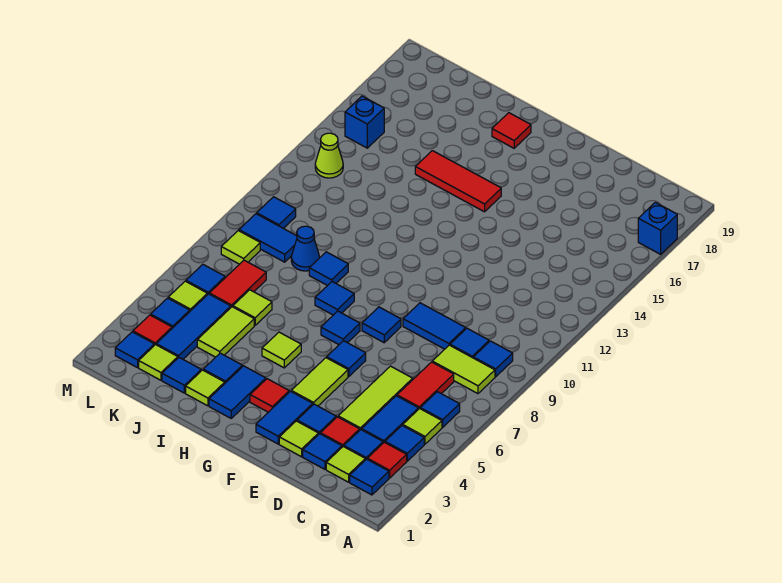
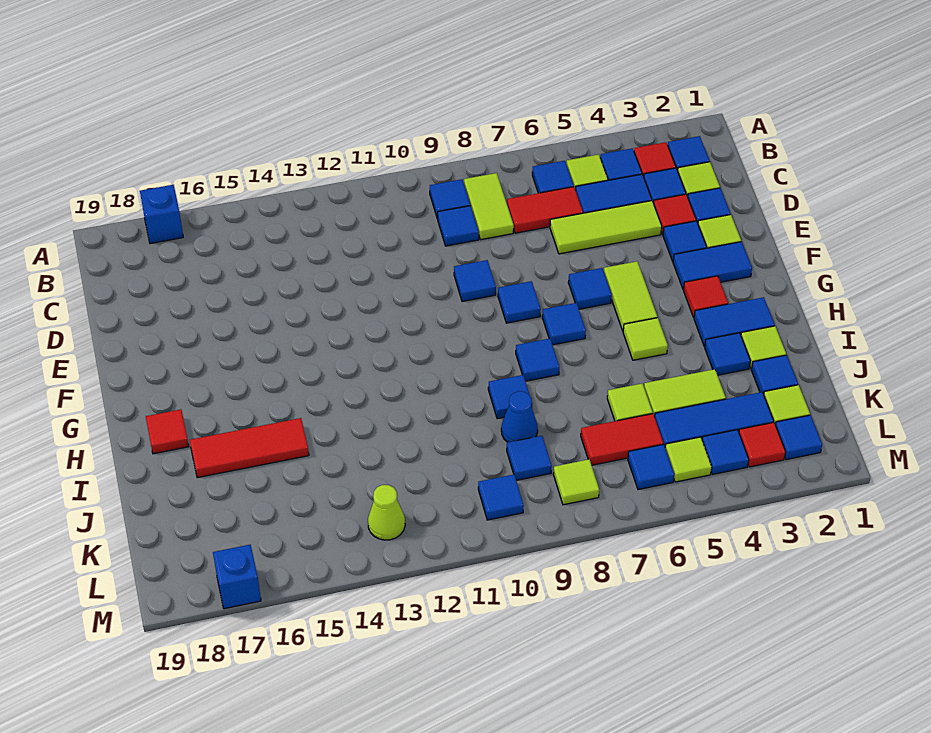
blue tile D9:E9 level 1 -> blue tile E9 level 1
lime tile F4:F5 level 1 -> lime tile F5:G5 level 1
red tile G15:I15 level 1 -> red tile I15:I17 level 1
blue tile K9:L9 level 1 -> blue tile K9 level 1
blue brick L15 level 1 -> blue brick M17 level 1

